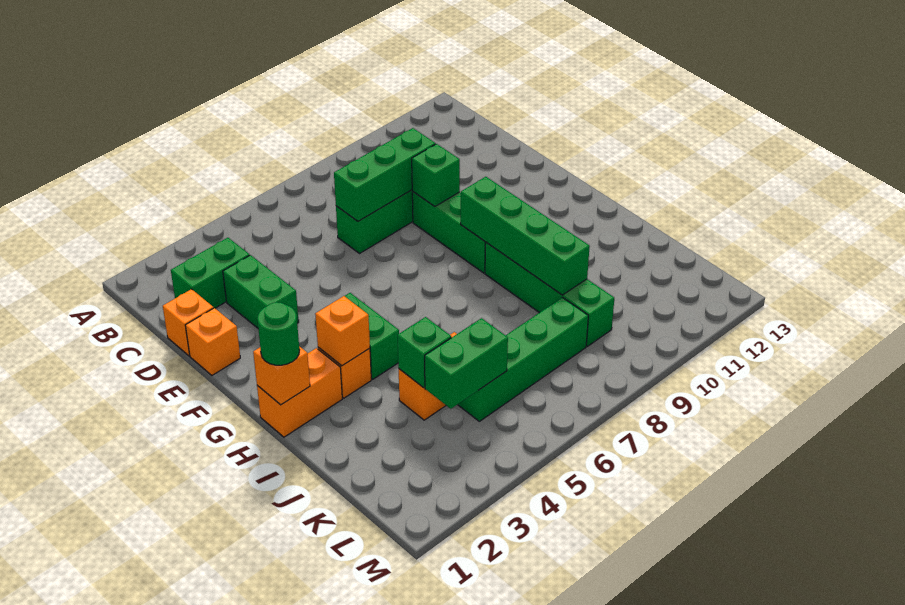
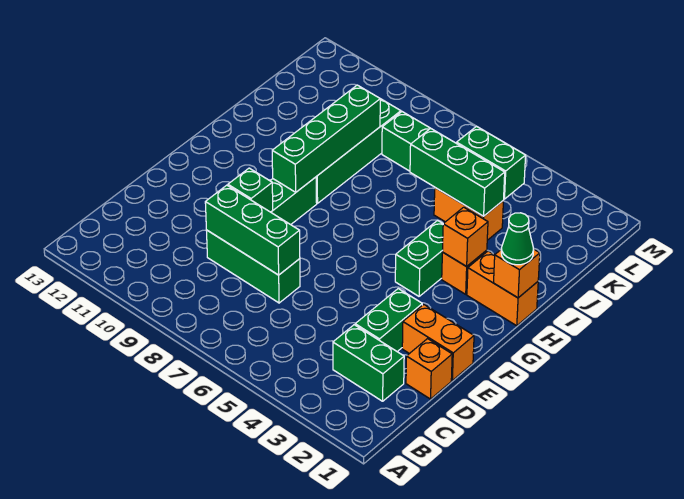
orange brick E1 level 1 -> orange brick E1:E2 level 1
green round brick H1 level 3 -> green cone H1 level 3
green brick J4 level 2 -> green brick J4:J6 level 2

